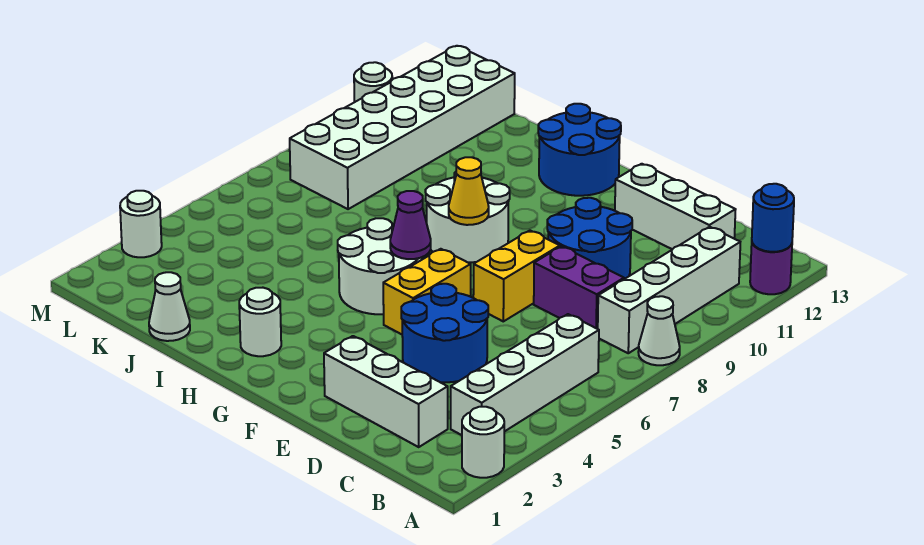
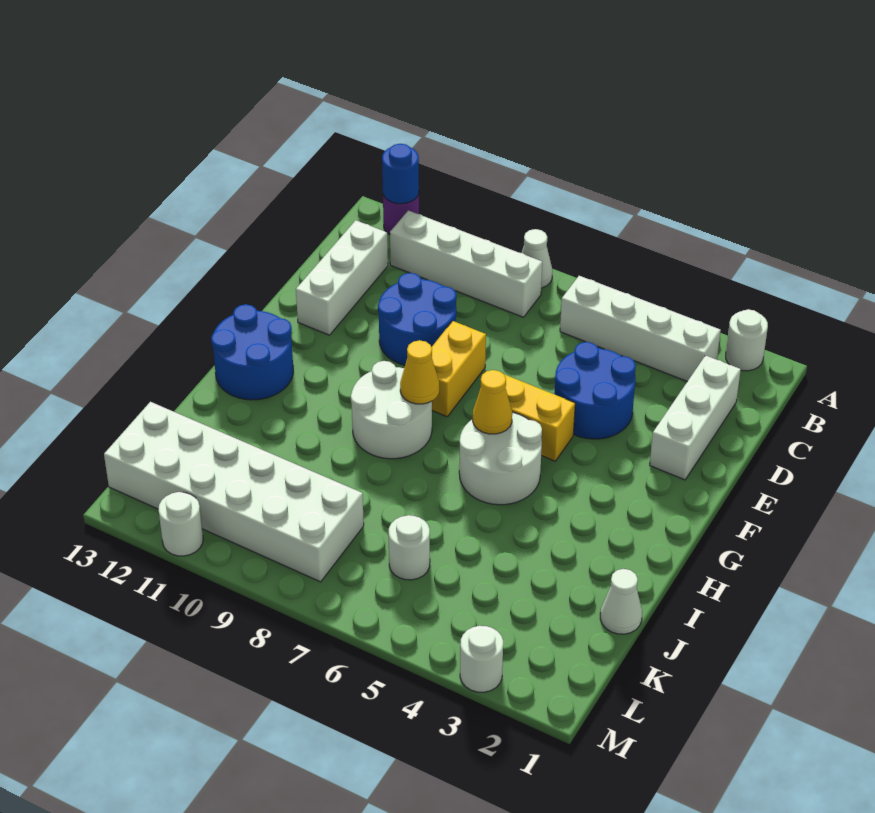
purple brick C8:D8 level 1 -> none
yellow brick E7:E8 level 1 -> yellow brick E8:F8 level 1
purple cone G6 level 2 -> yellow cone G6 level 2
white round brick H2 level 1 -> white round brick K6 level 1

